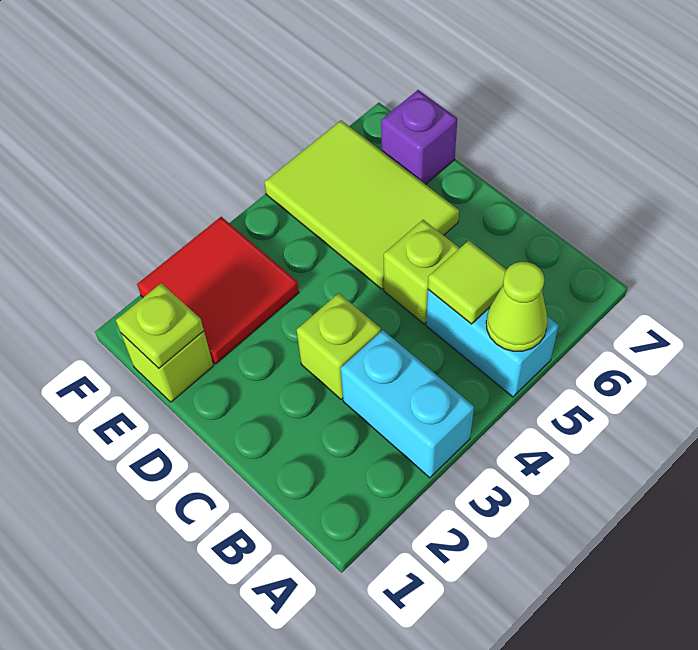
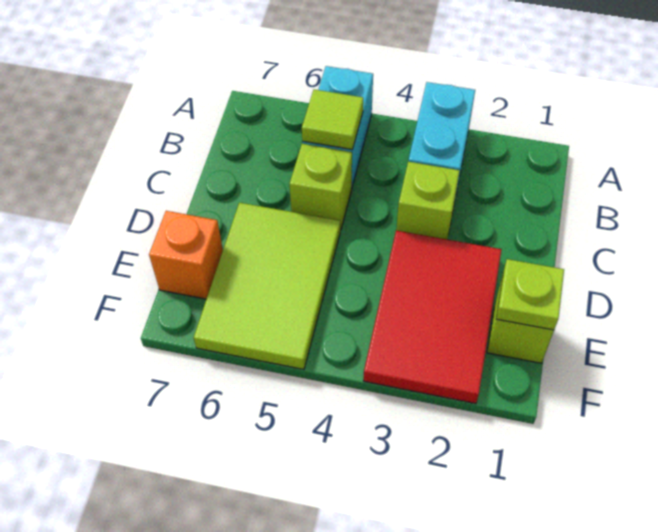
lime cone A5 level 2 -> none
red tile E2:F3 level 1 -> red tile D2:F3 level 1
purple brick E7 level 1 -> orange brick E7 level 1

